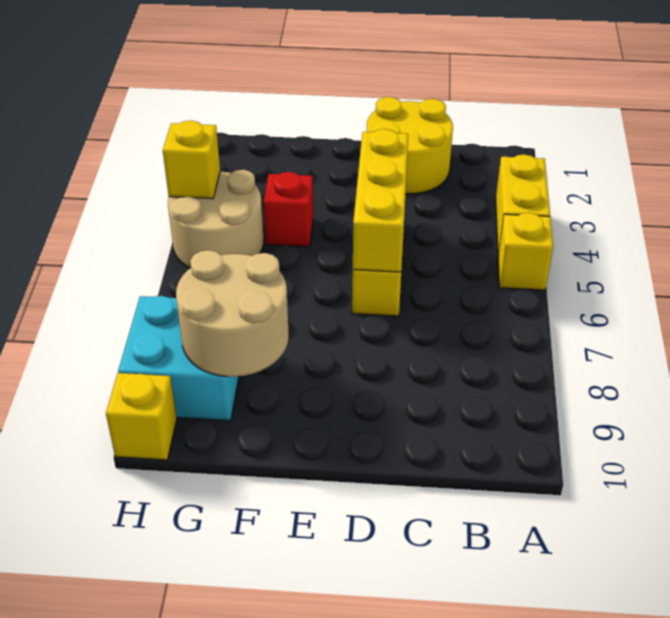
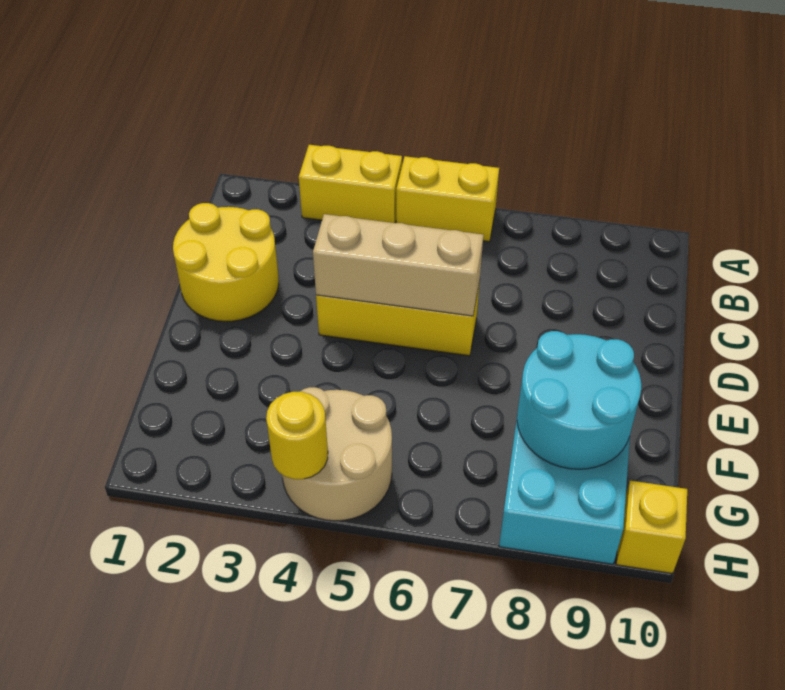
yellow brick A5 level 1 -> yellow brick A5:A6 level 1
yellow brick D4:D6 level 2 -> tan brick D4:D6 level 2
red brick F4 level 1 -> none
tan round brick F8:G9 level 2 -> cyan round brick F8:G9 level 2
yellow brick H4 level 2 -> yellow round brick H4 level 2

